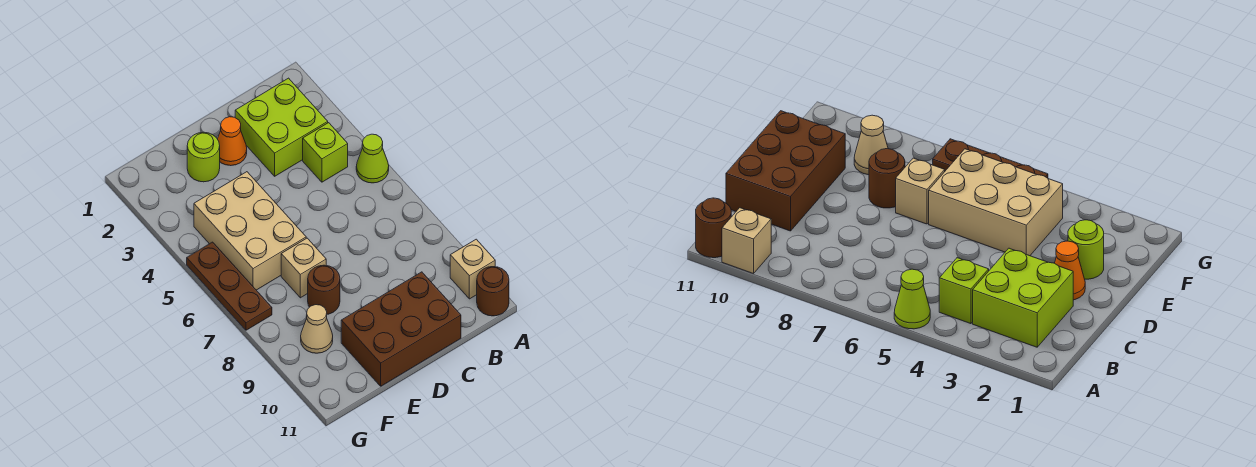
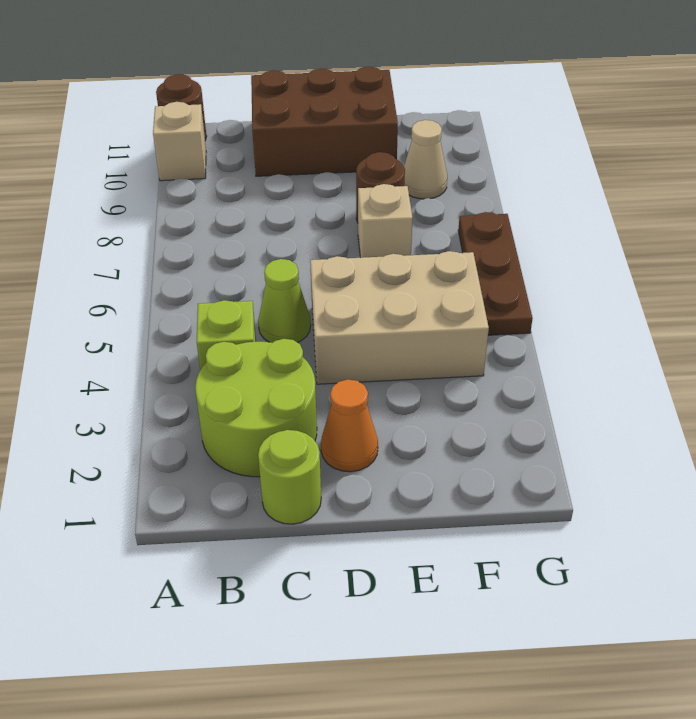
lime cone A5 level 1 -> lime cone C5 level 1
lime brick B2:C3 level 1 -> lime round brick B2:C3 level 1
lime round brick E2 level 1 -> lime round brick C1 level 1
tan brick E4:F6 level 1 -> tan brick D4:F5 level 1

